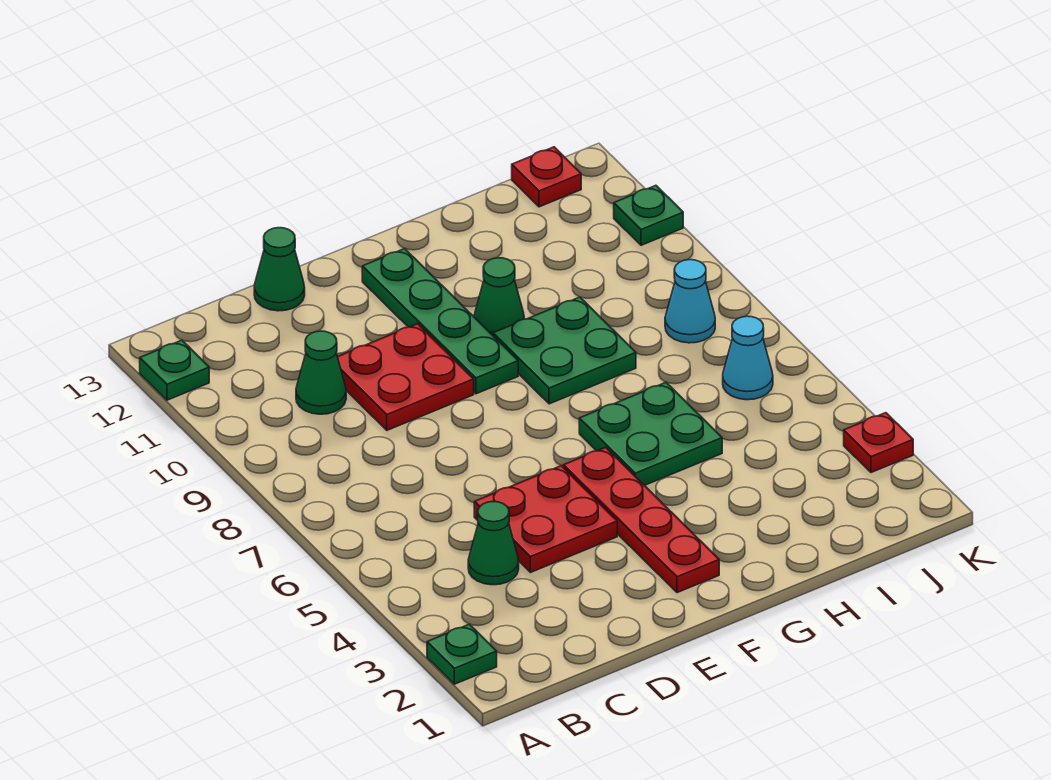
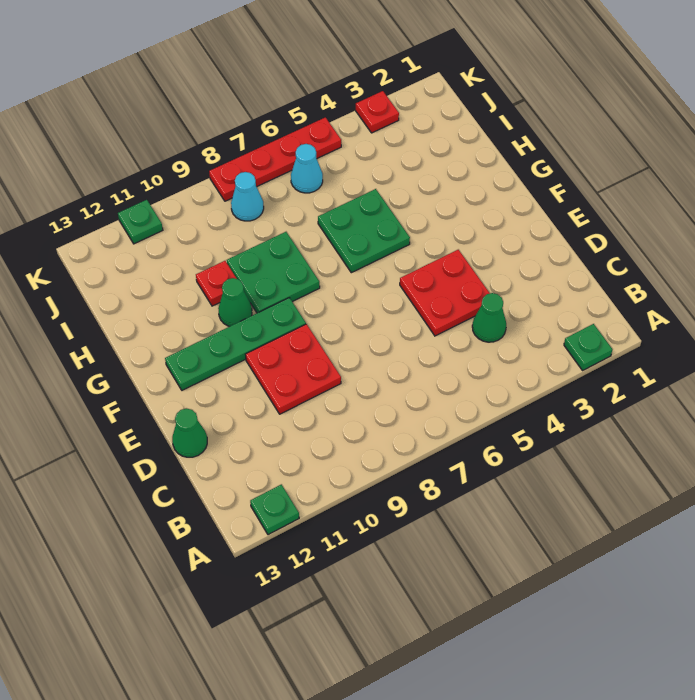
green cone C10 level 1 -> none
red plate F2:F5 level 1 -> red plate K5:K8 level 1
red plate J13 level 1 -> red plate H10 level 1

